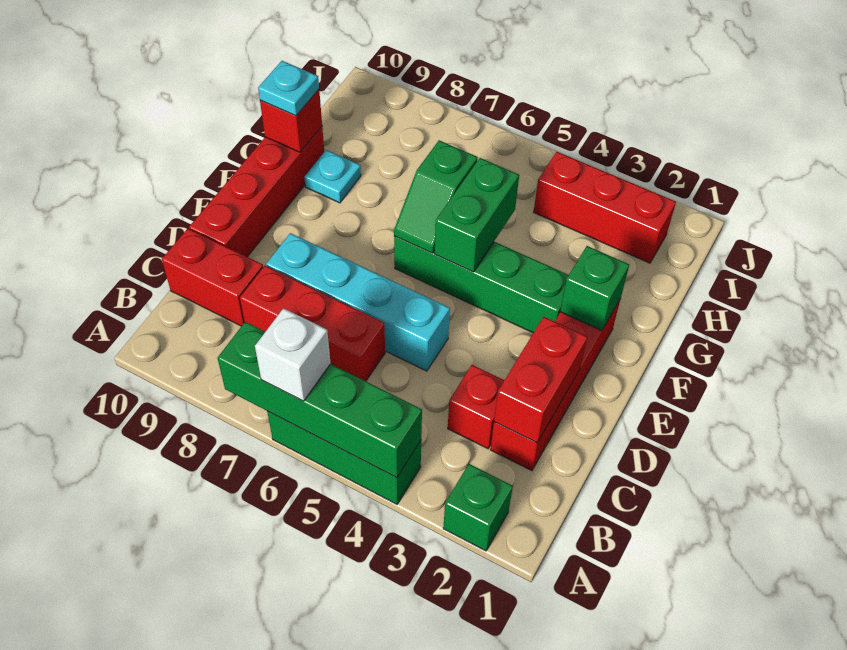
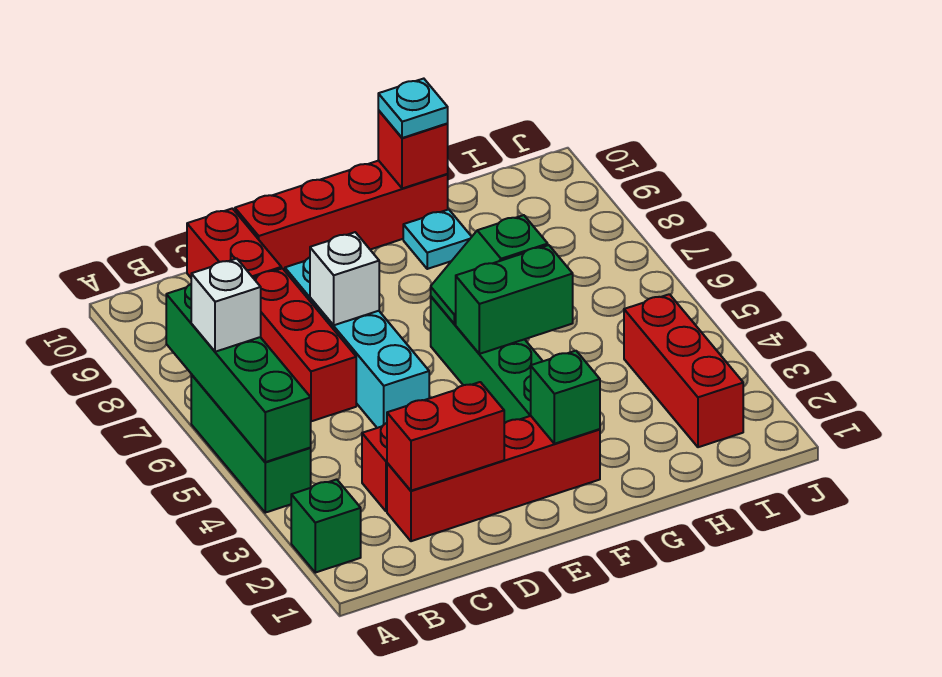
none -> white brick D7 level 2

